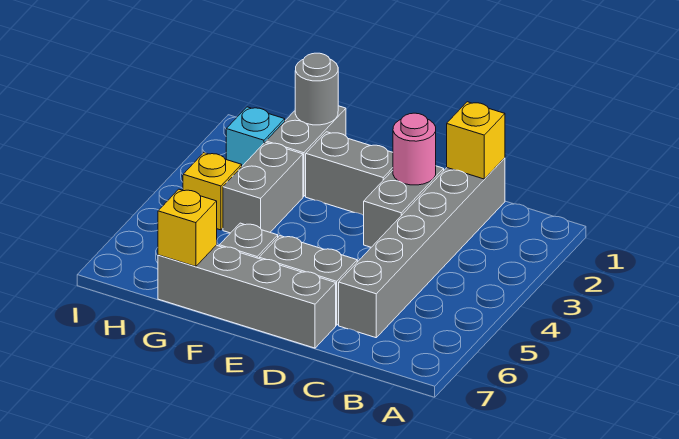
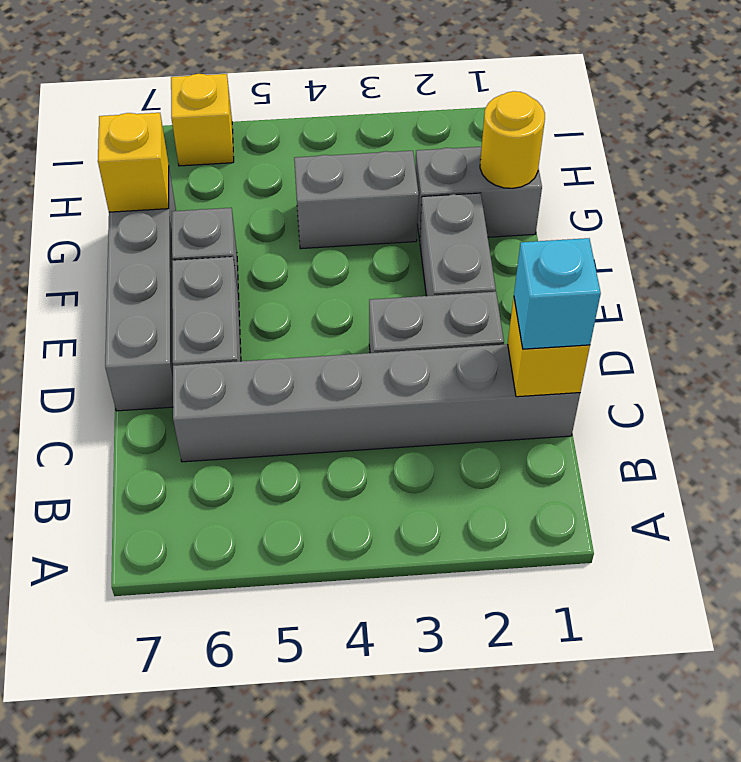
pink round brick D2 level 2 -> none
grey round brick G1 level 2 -> yellow round brick G1 level 2
cyan brick H2 level 1 -> cyan brick C1 level 3
yellow brick H4 level 1 -> yellow brick I6 level 1

